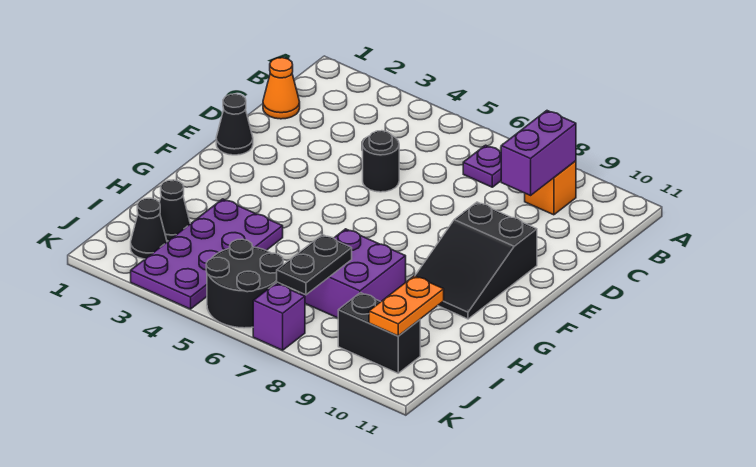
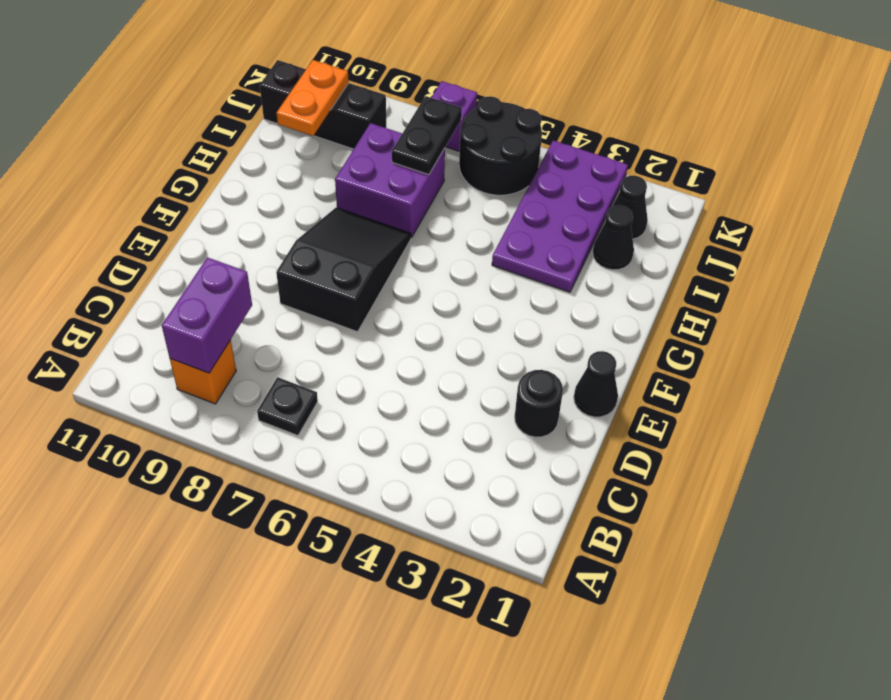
purple plate B7 level 1 -> black plate B7 level 1
orange cone C1 level 1 -> none
black round brick D5 level 1 -> black round brick D2 level 1
black slope E9:G10 level 1 top E -> black slope E7:G8 level 1 top E
black brick J9:J10 level 1 -> black brick J9:J11 level 1

